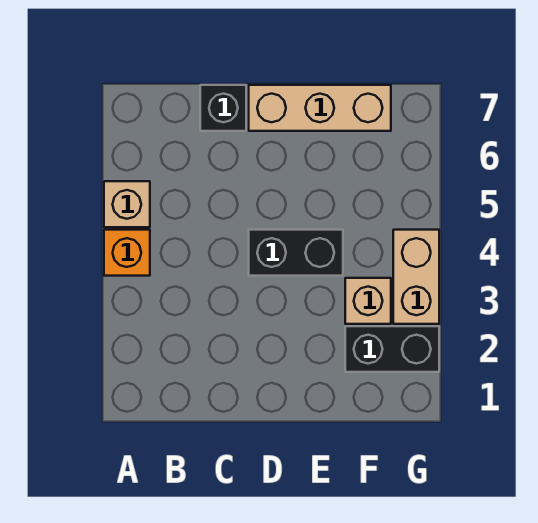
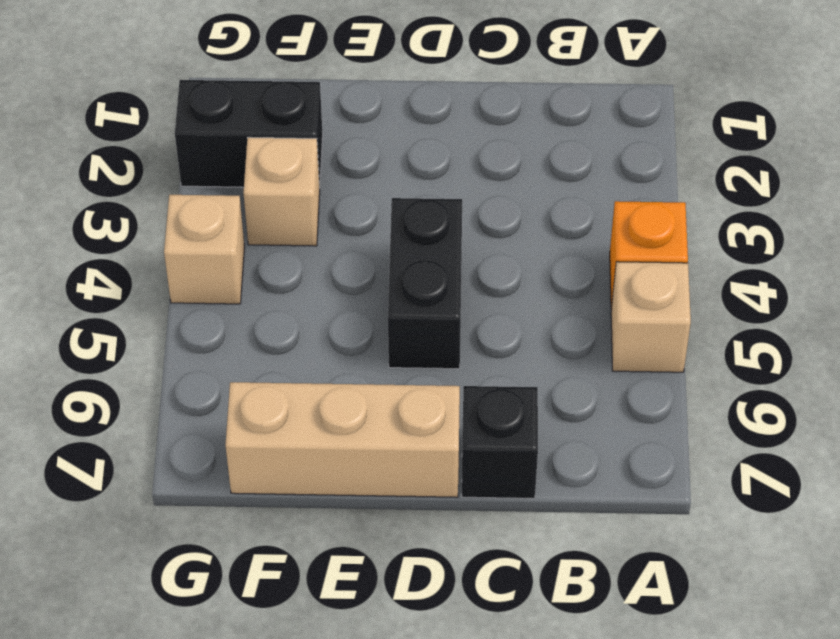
black brick D4:E4 level 1 -> black brick D4:D5 level 1
tan brick G3:G4 level 1 -> tan brick G4 level 1

